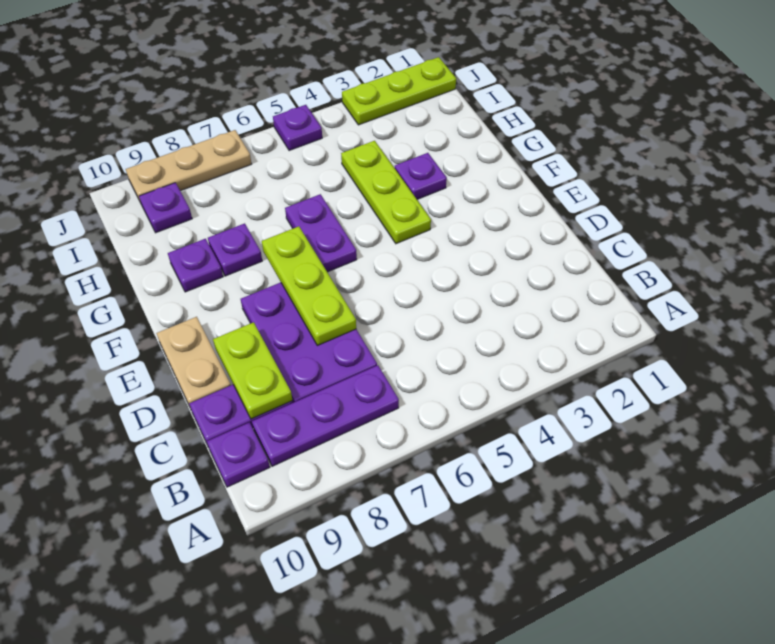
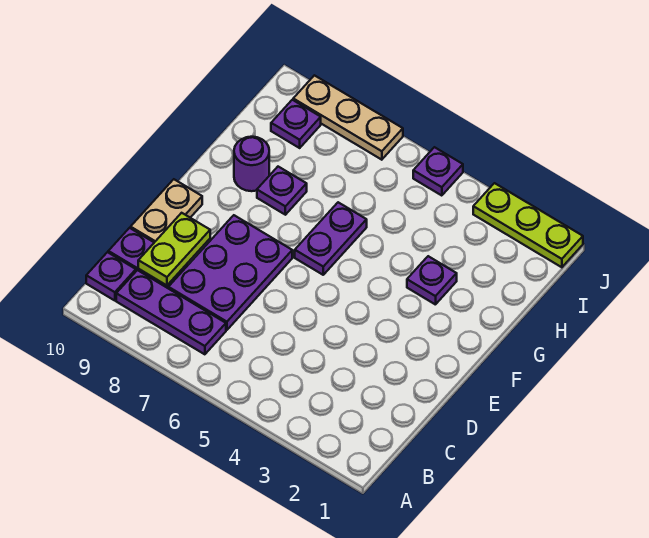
lime plate D7:F7 level 2 -> none
lime plate F4:H4 level 1 -> none
purple plate G9 level 1 -> purple round brick G9 level 1

